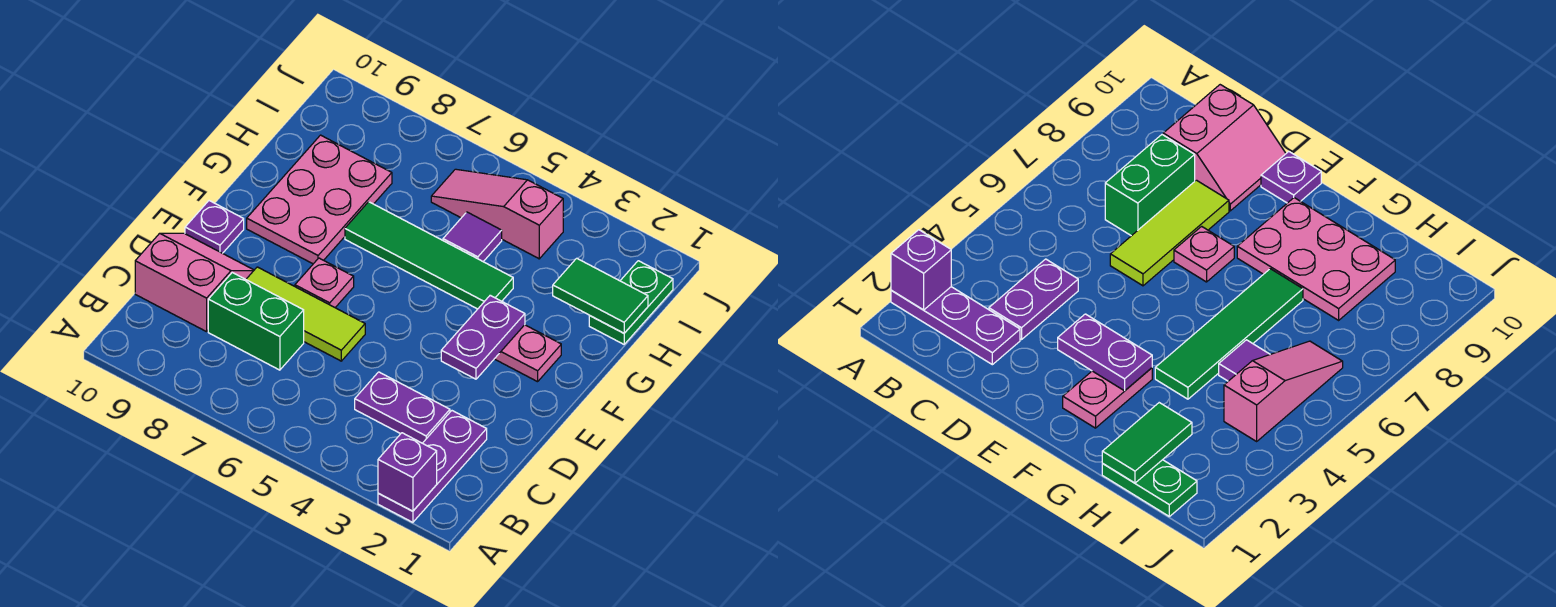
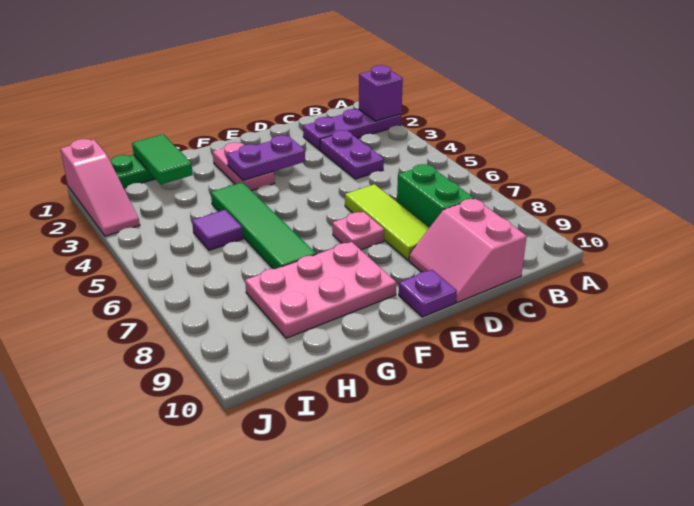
pink slope I4:I6 level 1 top 4 -> pink slope J1:J3 level 1 top 1

